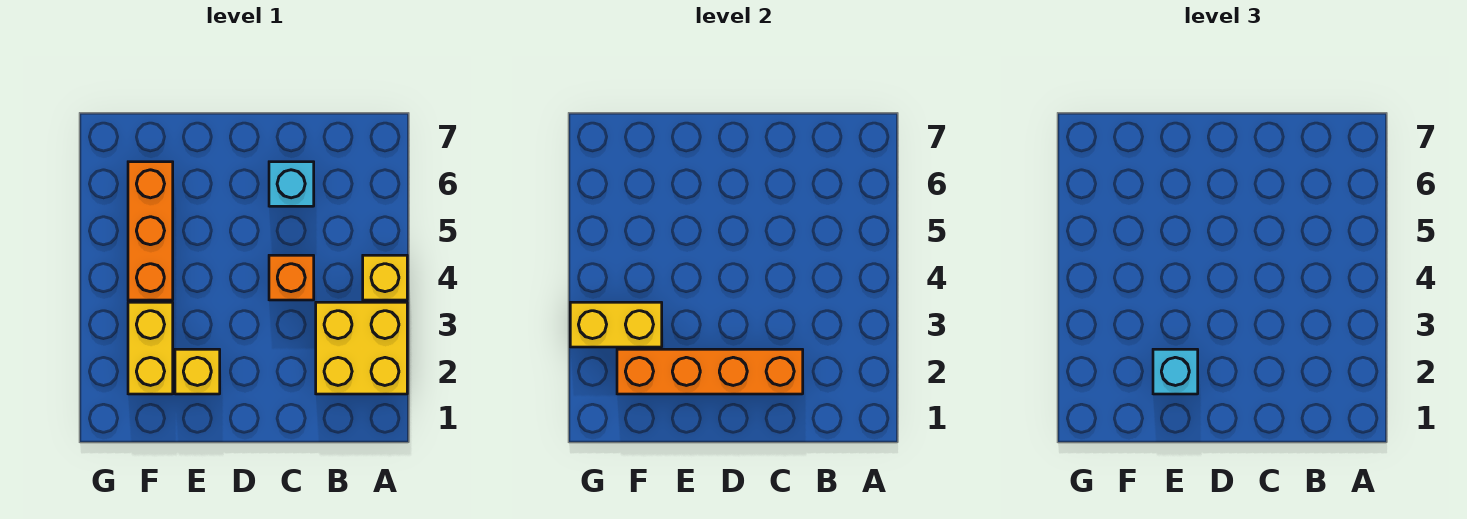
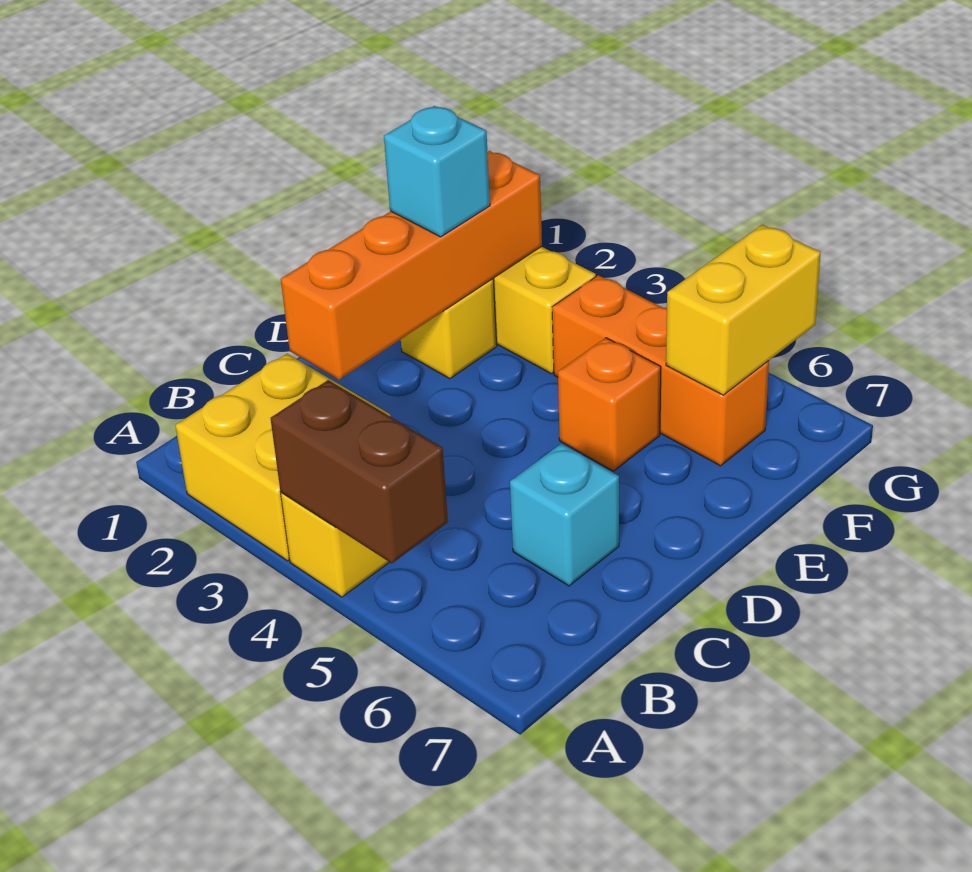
none -> brown brick A4:A5 level 2
orange brick C4 level 1 -> orange brick E5 level 1
yellow brick F3:G3 level 2 -> yellow brick F6:G6 level 2

